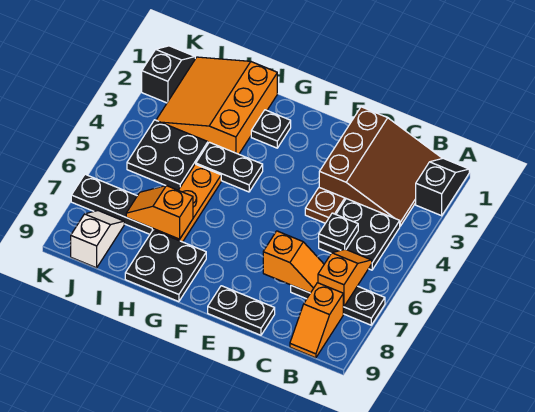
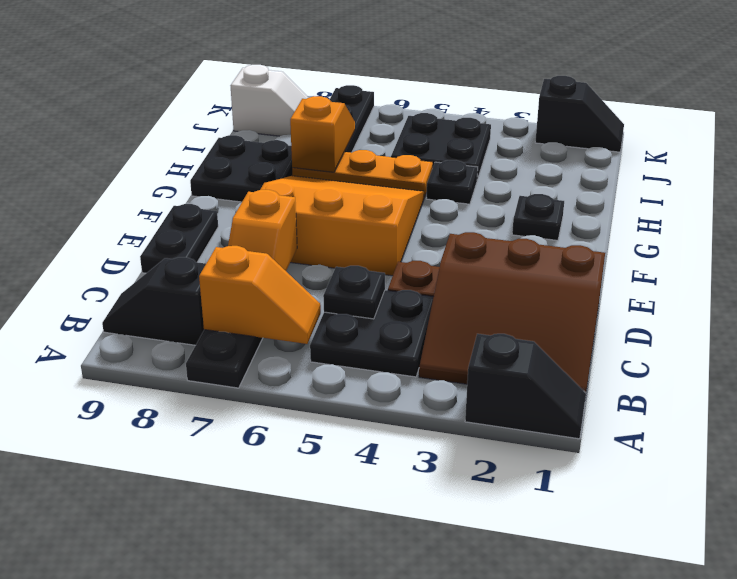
orange slope B8:B9 level 1 top 8 -> black slope B8:B9 level 1 top 8
black plate G4:H4 level 1 -> black plate H4 level 1
orange slope H1:J3 level 1 top H -> orange slope E5:G7 level 1 top E

